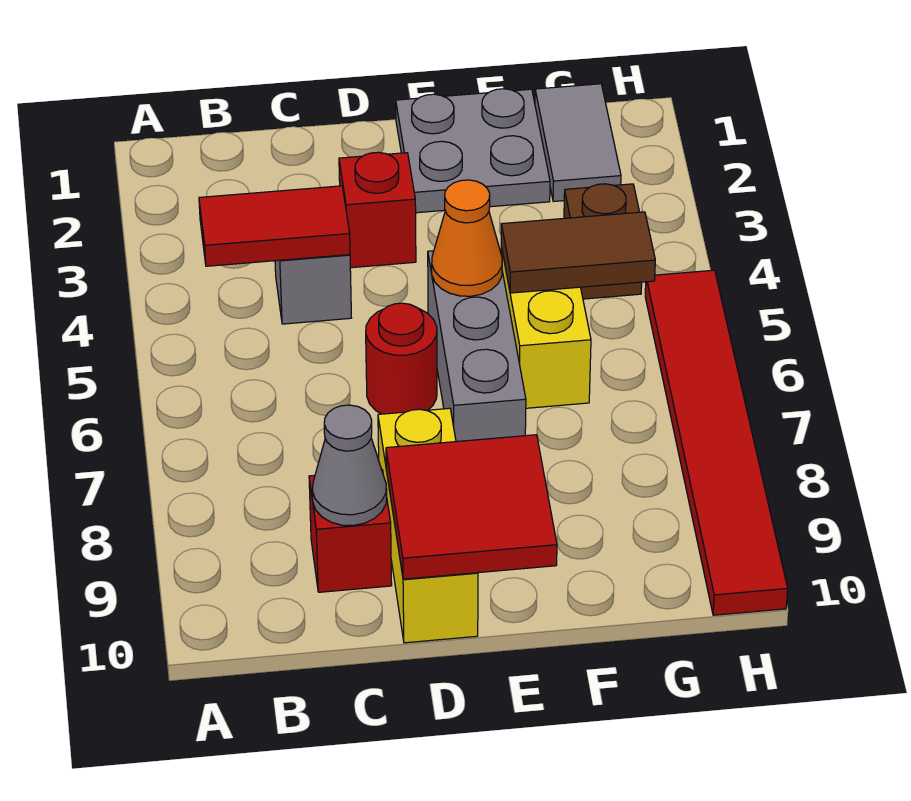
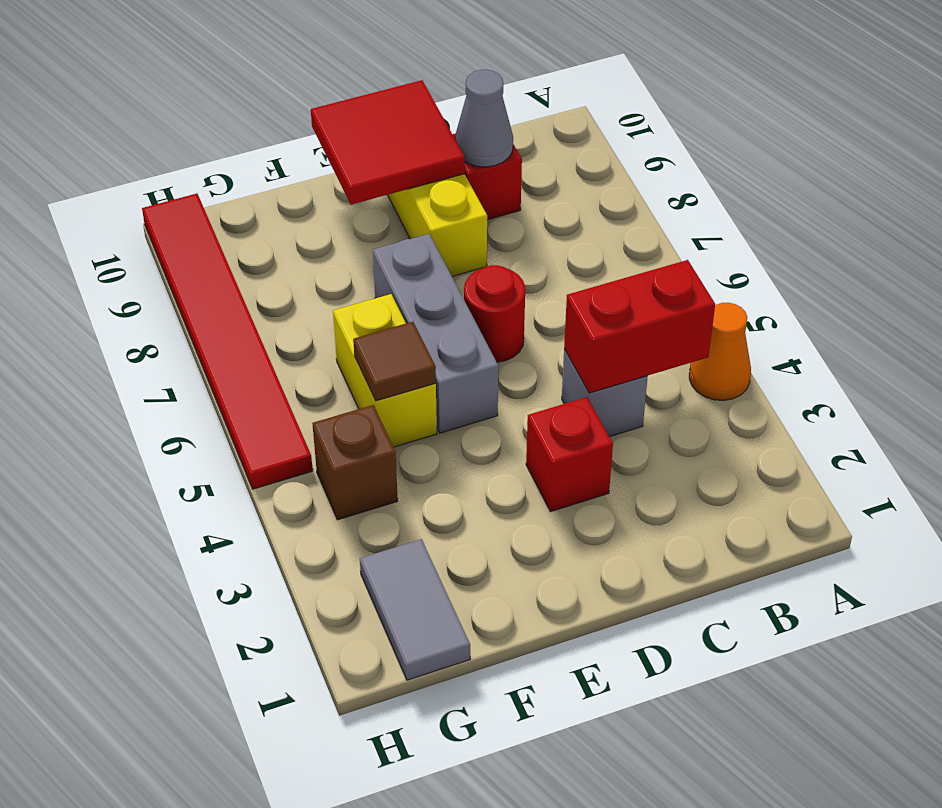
red tile B4:C4 level 2 -> red brick B4:C4 level 2
grey plate E1:F2 level 1 -> none
orange cone E5 level 2 -> orange cone A4 level 1
brown tile F5:G5 level 2 -> brown tile F5 level 2

